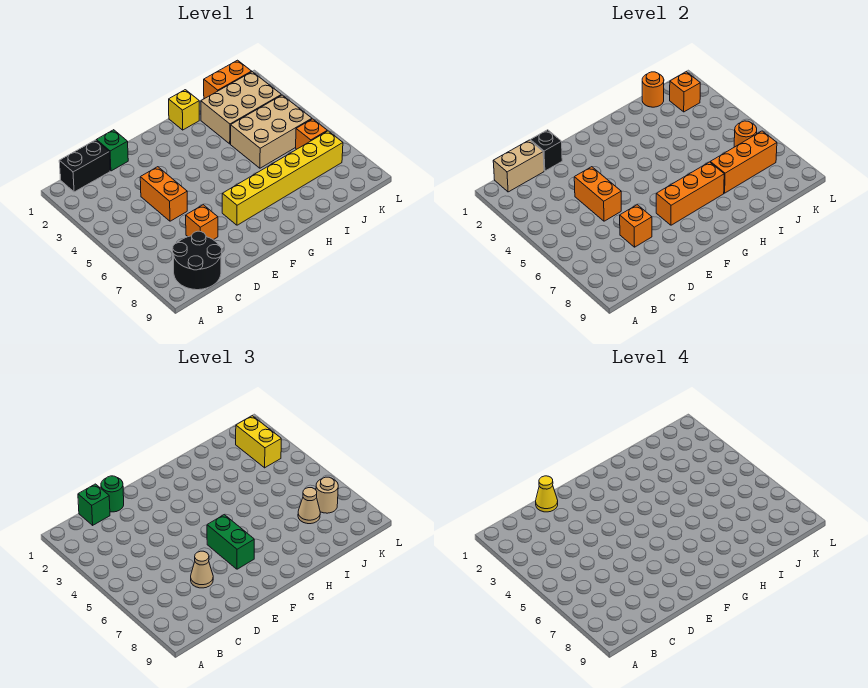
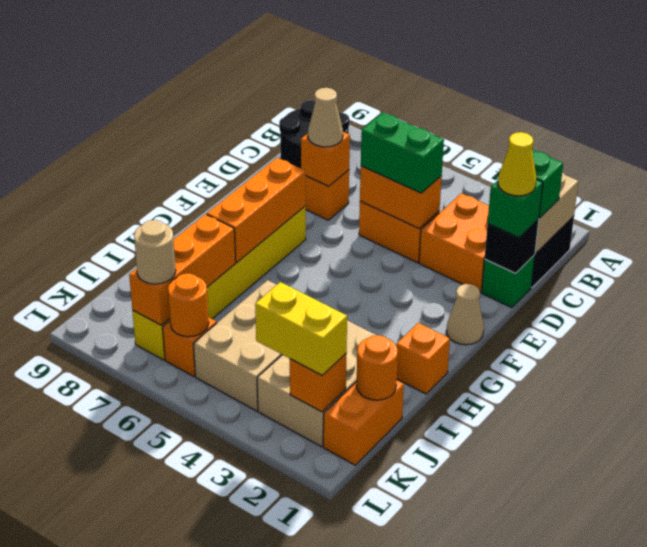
none -> orange brick C2:D3 level 1
green round brick D1 level 3 -> green brick D1 level 3
green brick F6:F7 level 3 -> green brick D4:D5 level 3
yellow brick H1 level 1 -> orange brick H1 level 1
tan cone J7 level 3 -> tan cone F1 level 1

